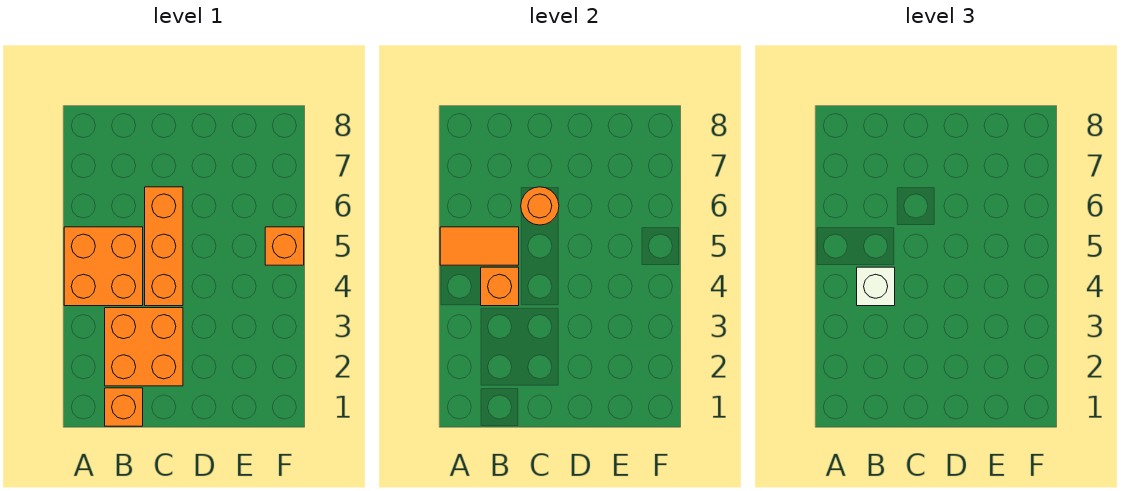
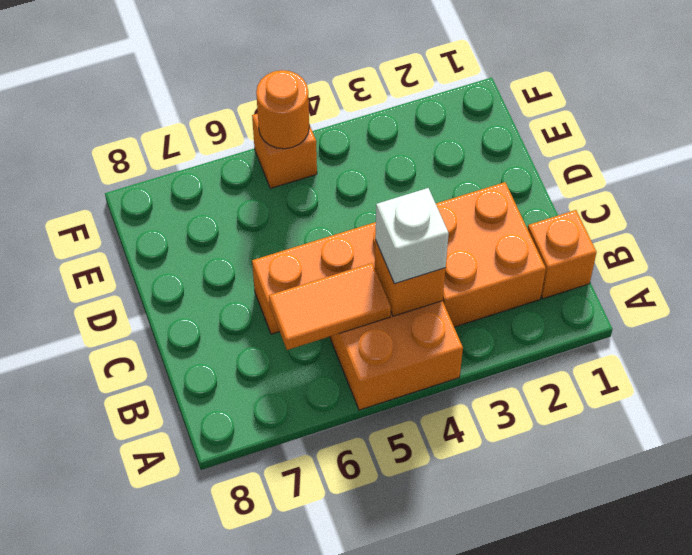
orange tile A5:B5 level 2 -> orange tile B5:B6 level 2
orange round brick C6 level 2 -> orange round brick F5 level 2

